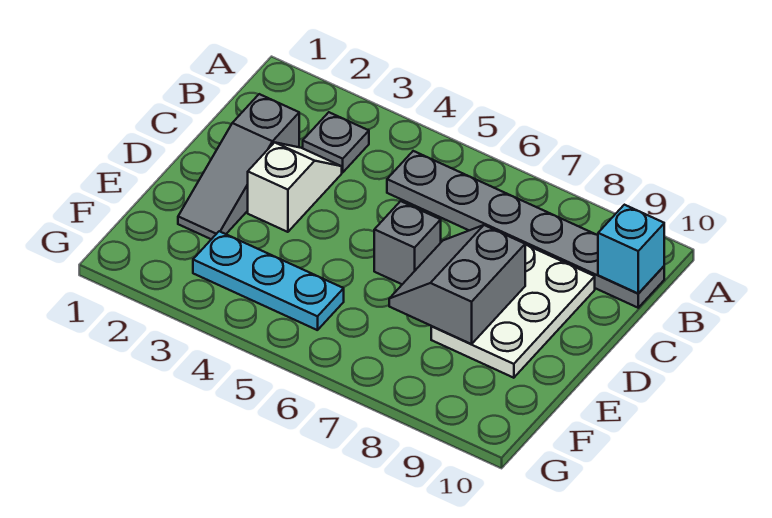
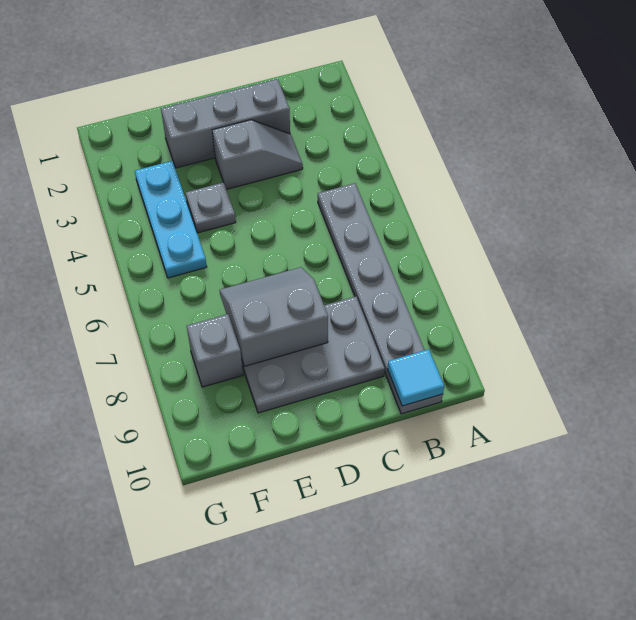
grey plate B3 level 1 -> grey plate E4 level 1
cyan brick B10 level 2 -> cyan tile B10 level 2
grey slope C2:E2 level 1 top C -> grey brick C2:E2 level 1
white slope C3:D3 level 1 top D -> grey slope C3:D3 level 1 top D
white plate C8:E9 level 1 -> grey plate C8:E9 level 1
grey brick D6 level 1 -> grey brick F8 level 1

